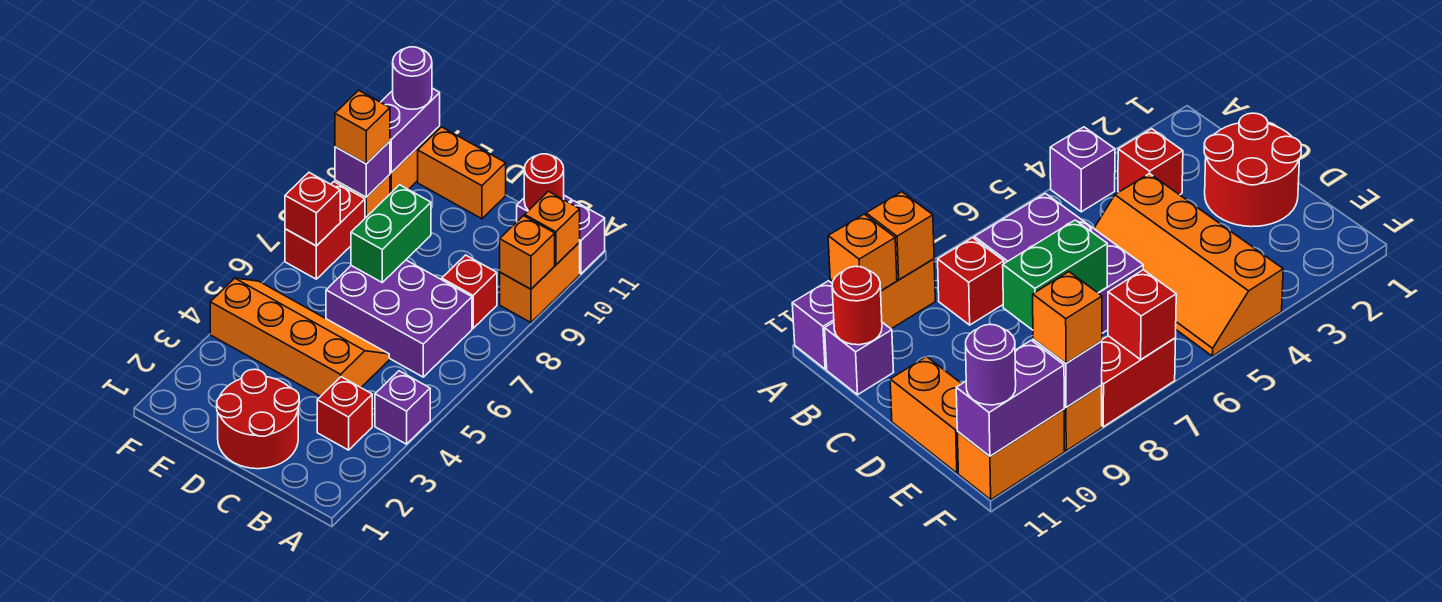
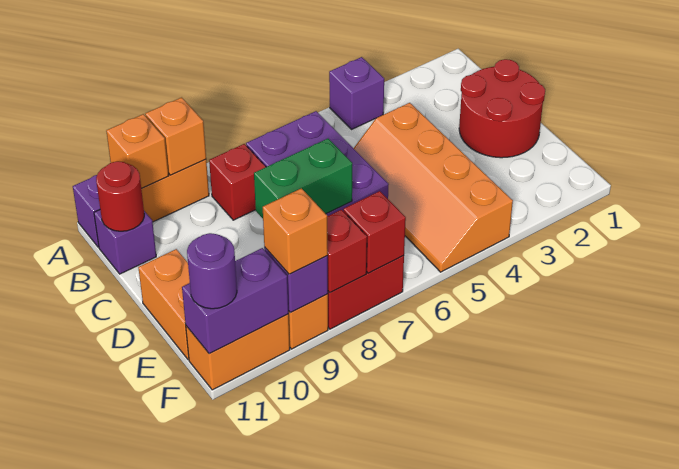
red brick B3 level 1 -> red brick F8 level 2

